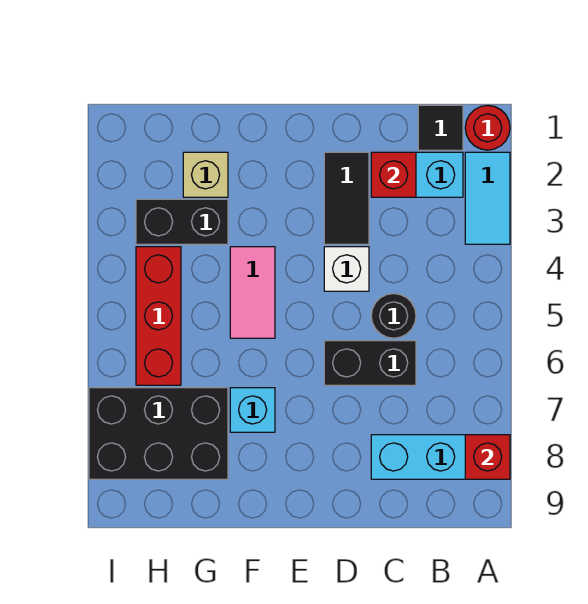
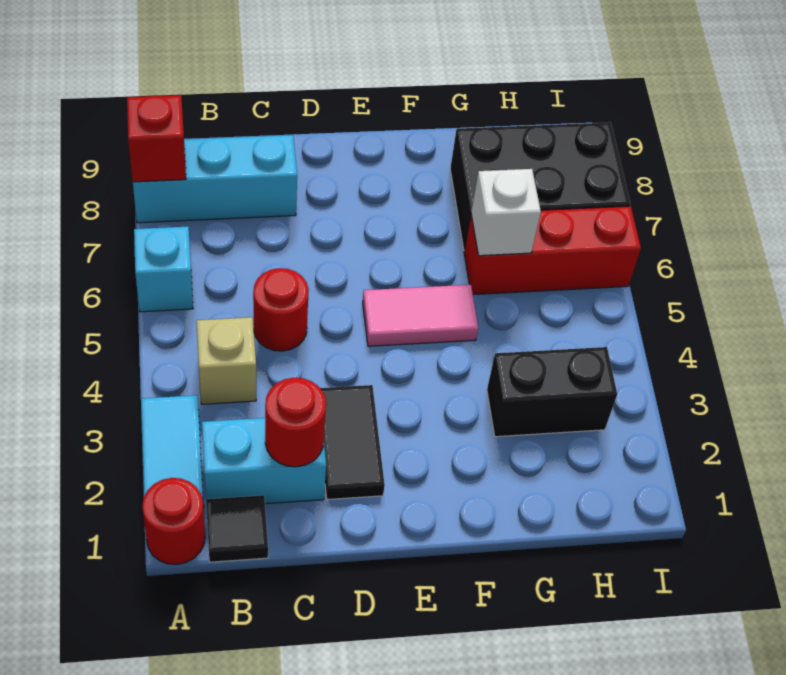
red brick C2 level 2 -> red round brick C2 level 2
black round brick C5 level 1 -> red round brick C5 level 1
black brick C6:D6 level 1 -> none
white brick D4 level 1 -> white brick G6 level 2
pink tile F4:F5 level 1 -> pink tile E5:F5 level 1
cyan brick F7 level 1 -> cyan brick A6 level 1
tan brick G2 level 1 -> tan brick B4 level 1
red brick H4:H6 level 1 -> red brick G6:I6 level 1

